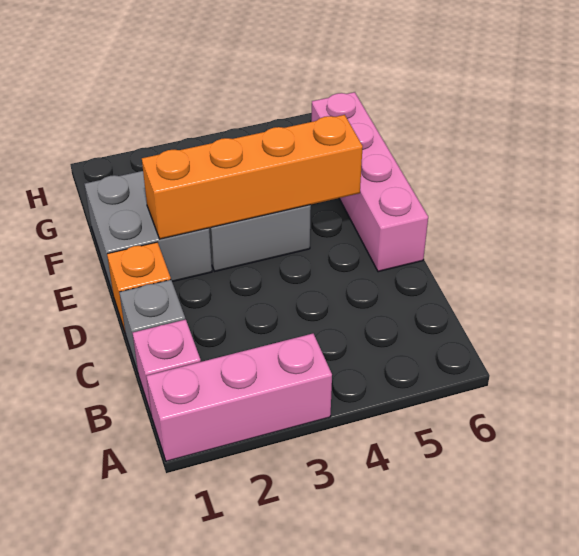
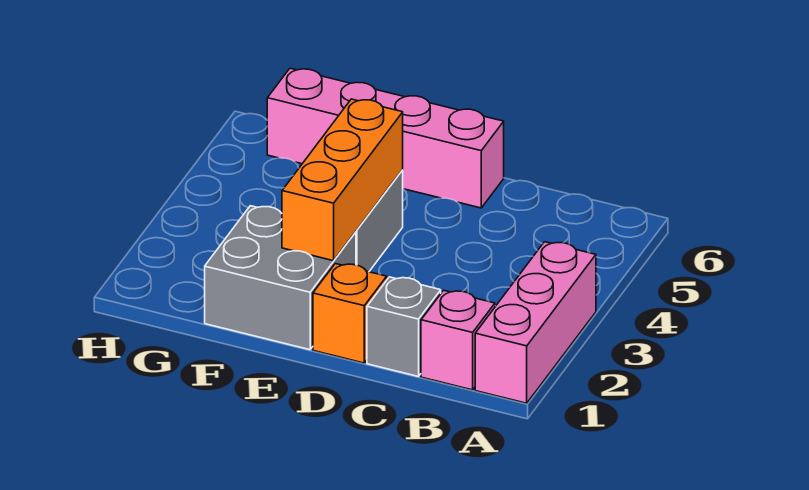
orange brick E2:E5 level 2 -> orange brick E2:E4 level 2

